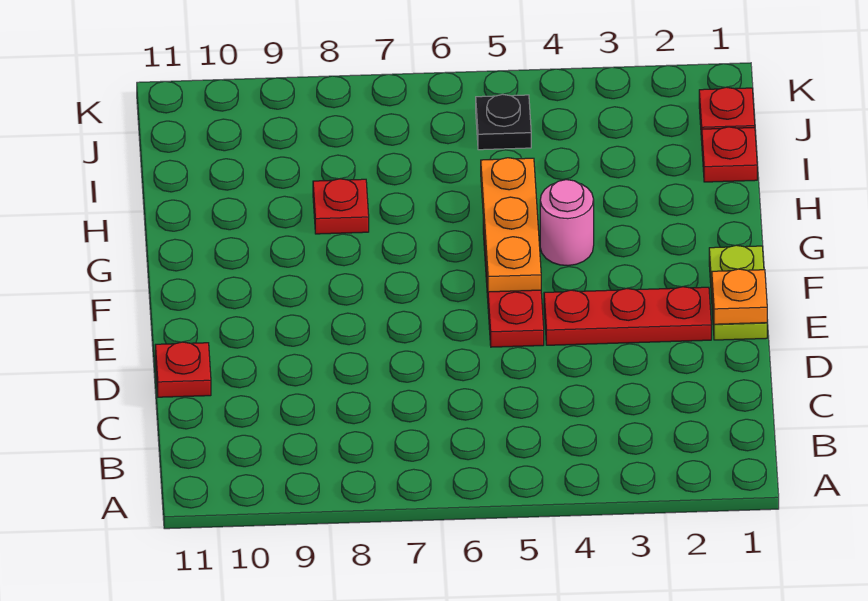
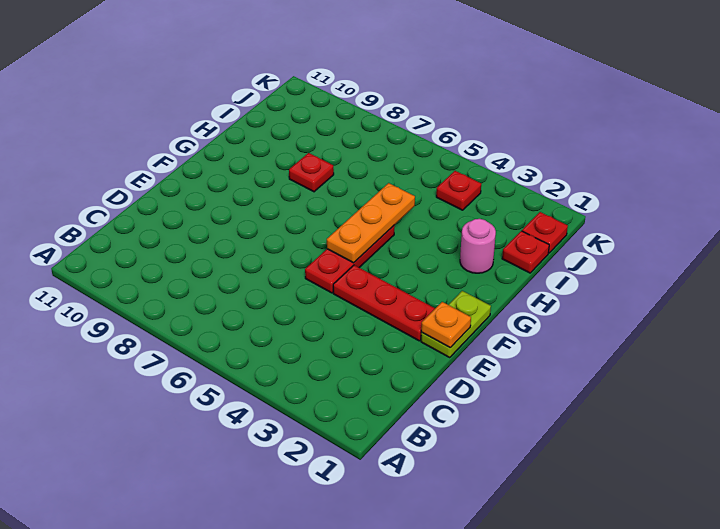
red plate D11 level 1 -> red plate J4 level 1
pink round brick G4 level 1 -> pink round brick H2 level 1
black plate J5 level 1 -> none

